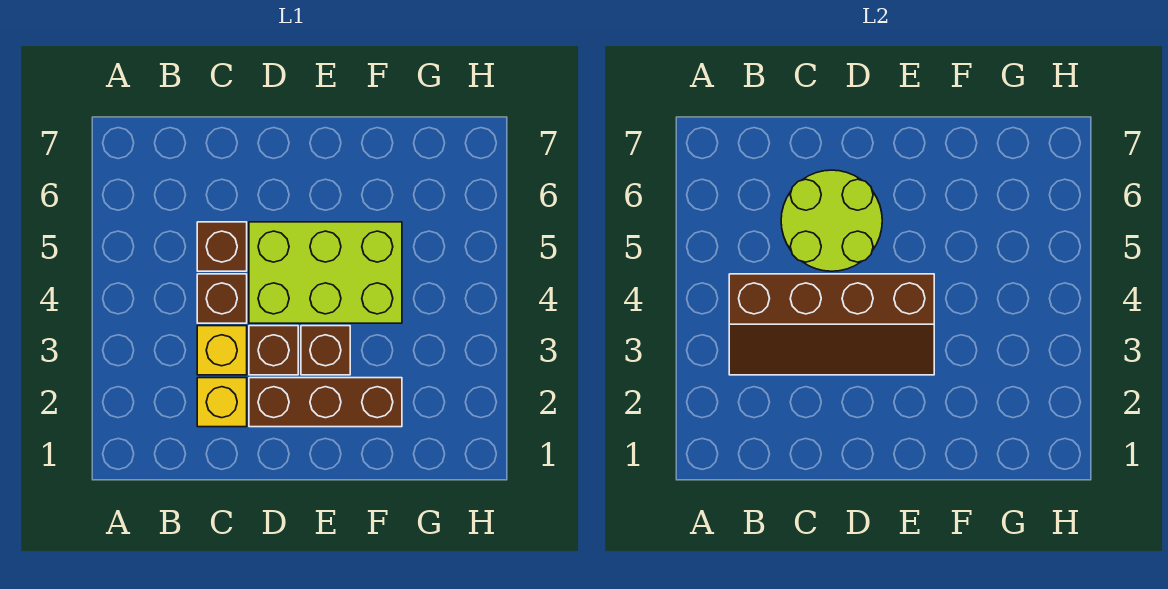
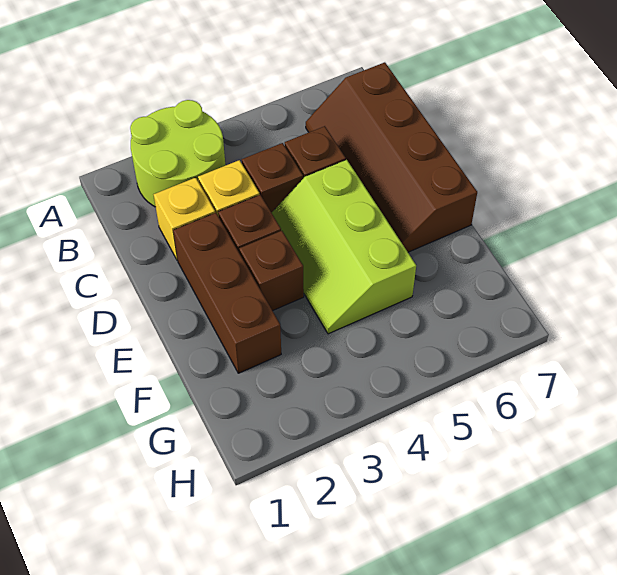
brown slope B3:E4 level 2 top 4 -> brown slope B6:E7 level 1 top 7
lime round brick C5:D6 level 2 -> lime round brick A2:B3 level 1
lime brick D4:F5 level 1 -> lime slope D4:F5 level 1 top 5

